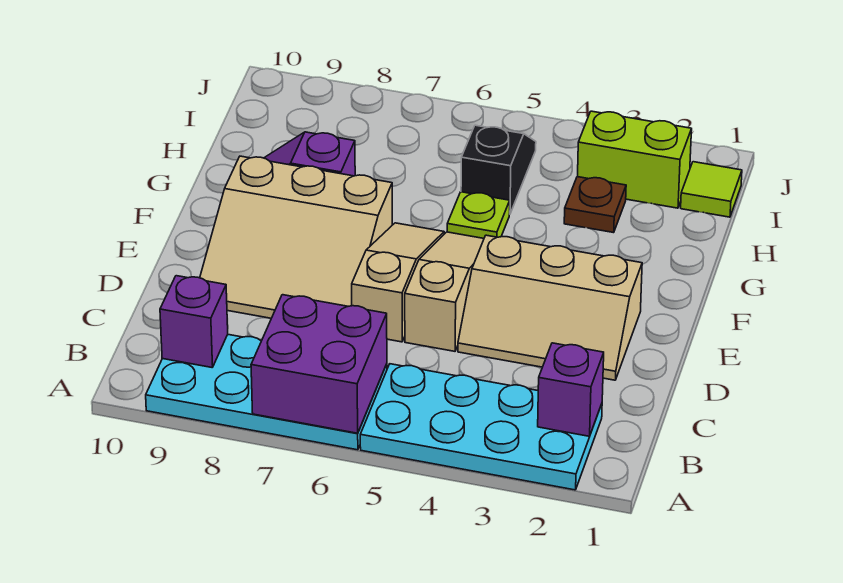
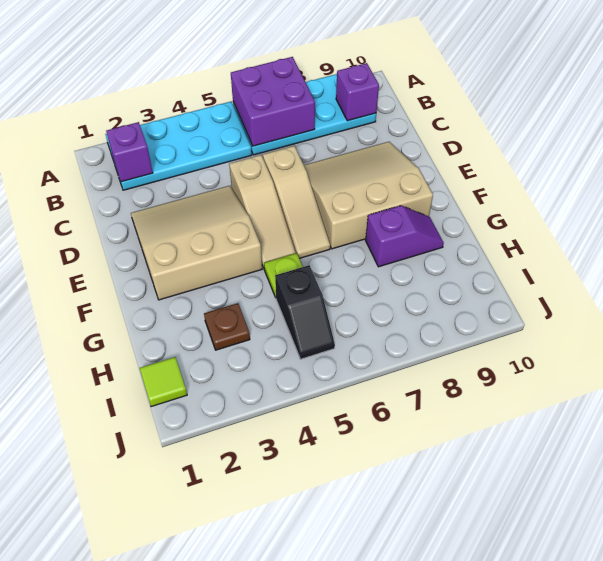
tan slope D2:E4 level 1 top E -> tan slope D2:F4 level 1 top F
lime brick I2:I3 level 1 -> none

